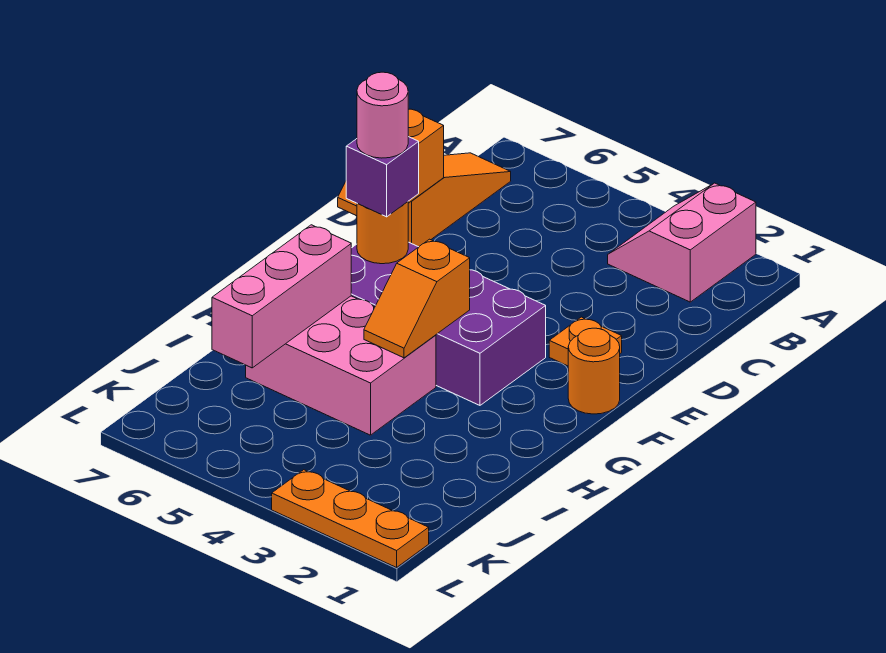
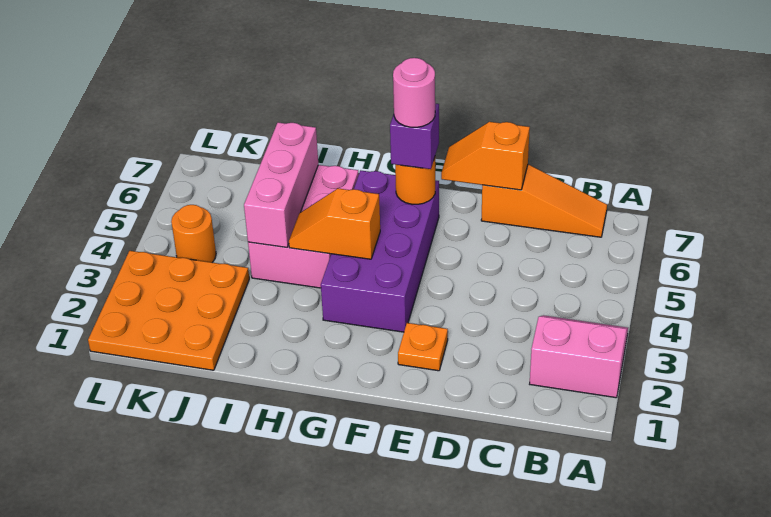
orange round brick F1 level 1 -> orange round brick K4 level 1
pink brick H6:J6 level 2 -> pink brick I4:I6 level 2
orange plate L1:L3 level 1 -> orange plate J1:L3 level 1

